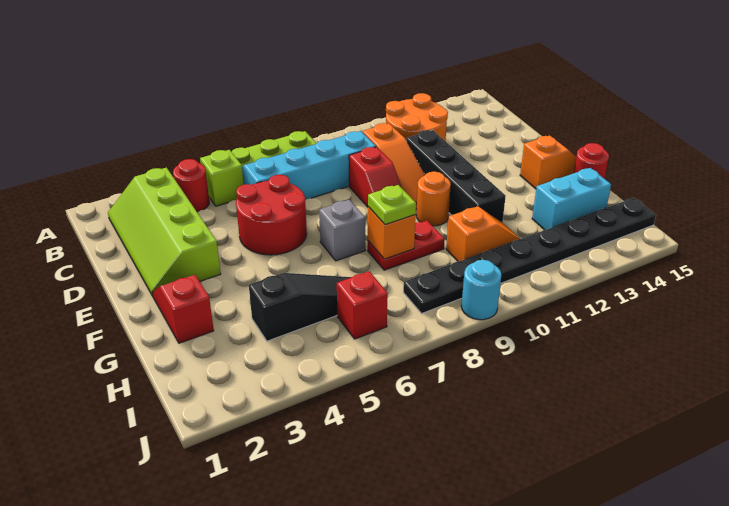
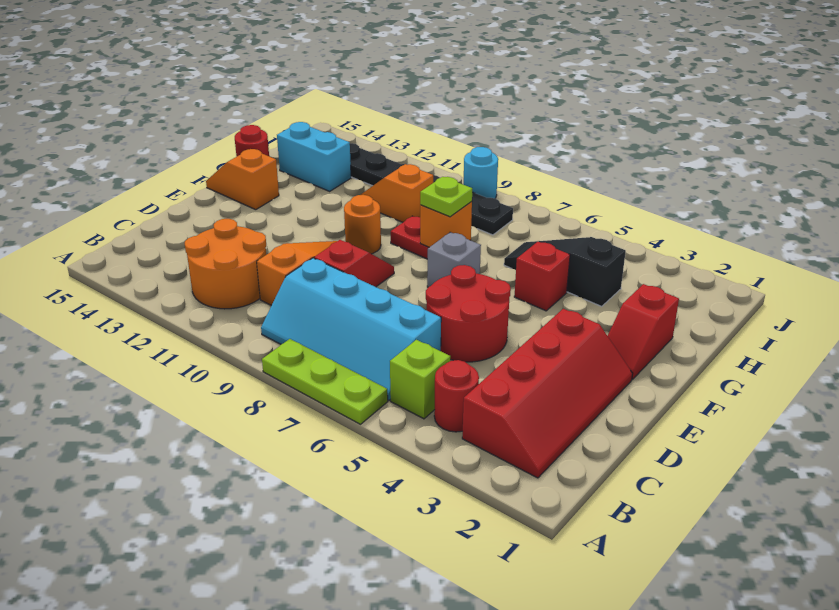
lime slope B2:E3 level 1 top 3 -> red slope B2:E3 level 1 top 3
black brick D11:G11 level 1 -> none
red brick I6 level 1 -> red brick G5 level 1

